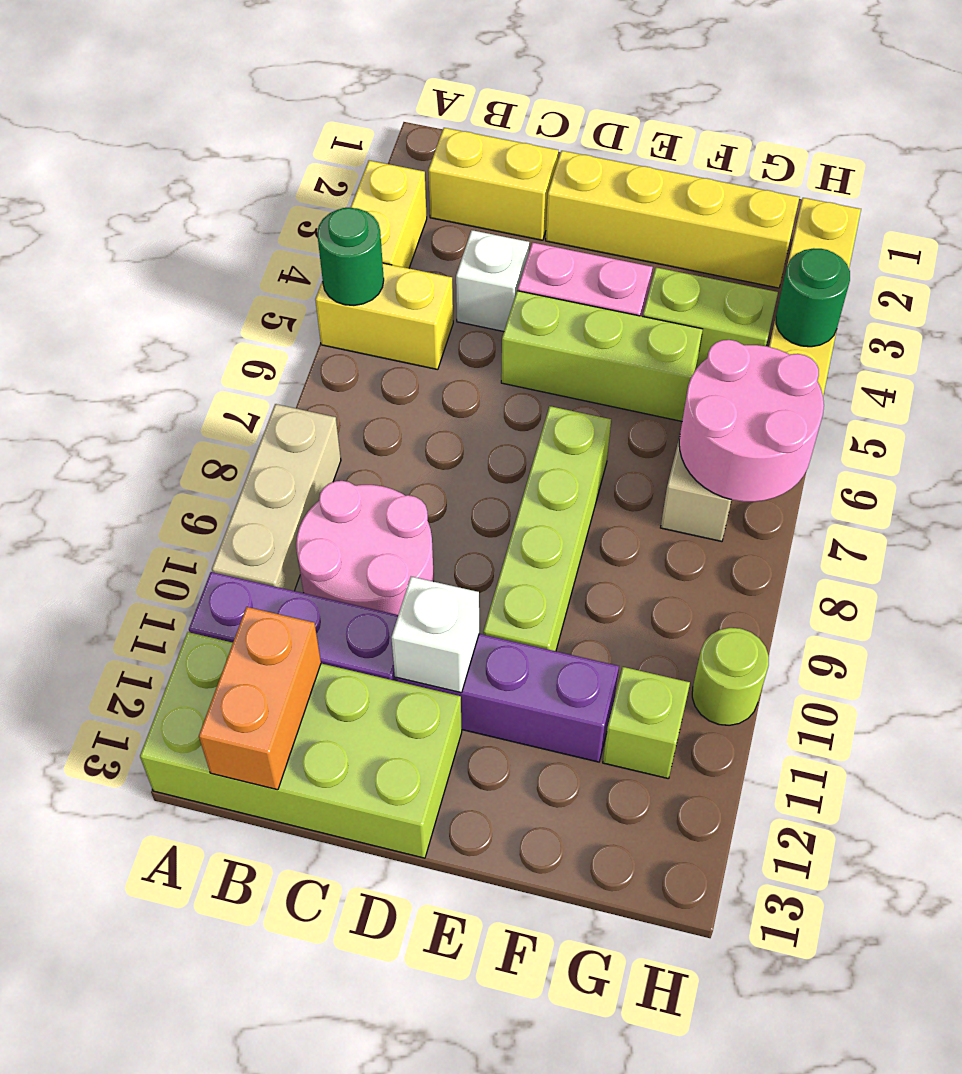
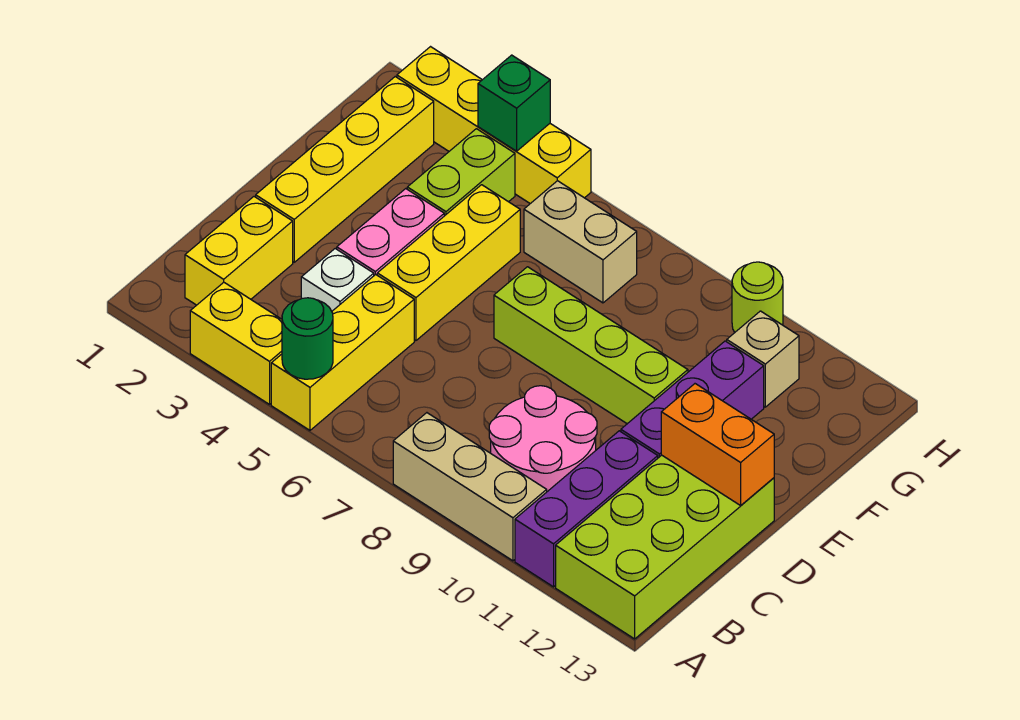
yellow brick A5:B5 level 1 -> yellow brick A5:C5 level 1
orange brick B12:B13 level 2 -> orange brick D12:D13 level 2
lime brick D5:F5 level 1 -> yellow brick D5:F5 level 1
white brick D11 level 2 -> none
pink round brick G6:H7 level 2 -> none
lime brick G11 level 1 -> tan brick G11 level 1
green round brick H4 level 2 -> green brick H4 level 2

